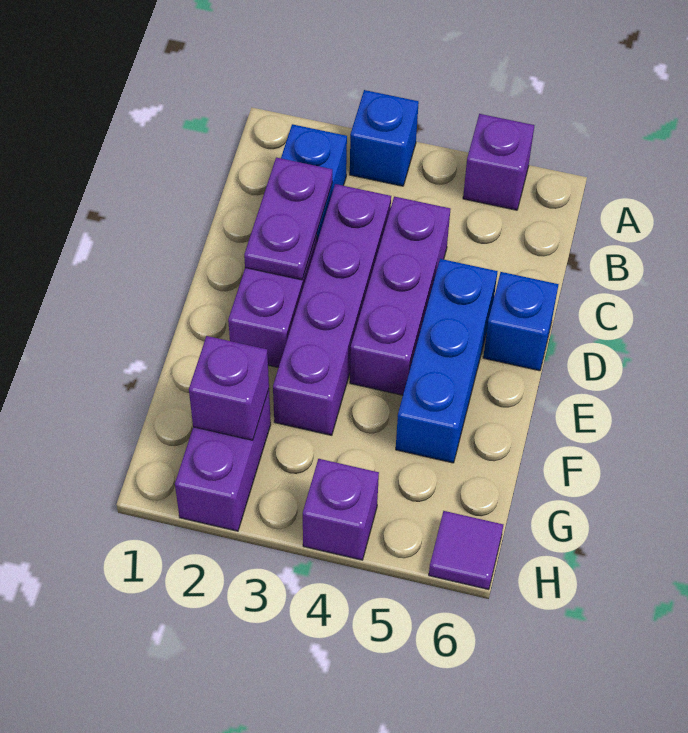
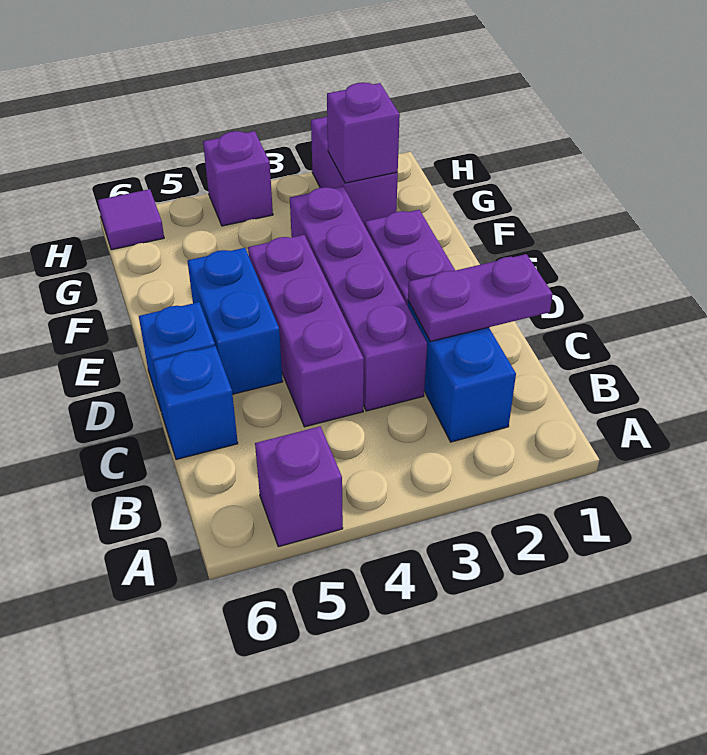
blue brick A3 level 1 -> blue brick C6 level 1
purple plate C2:D2 level 2 -> purple plate C1:C2 level 2
blue brick D5:F5 level 1 -> blue brick D5:E5 level 1

